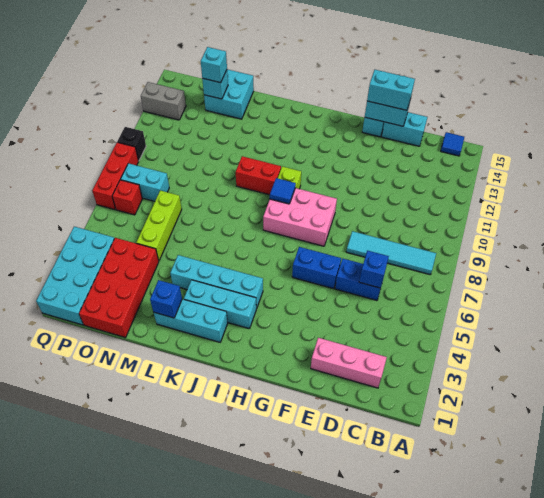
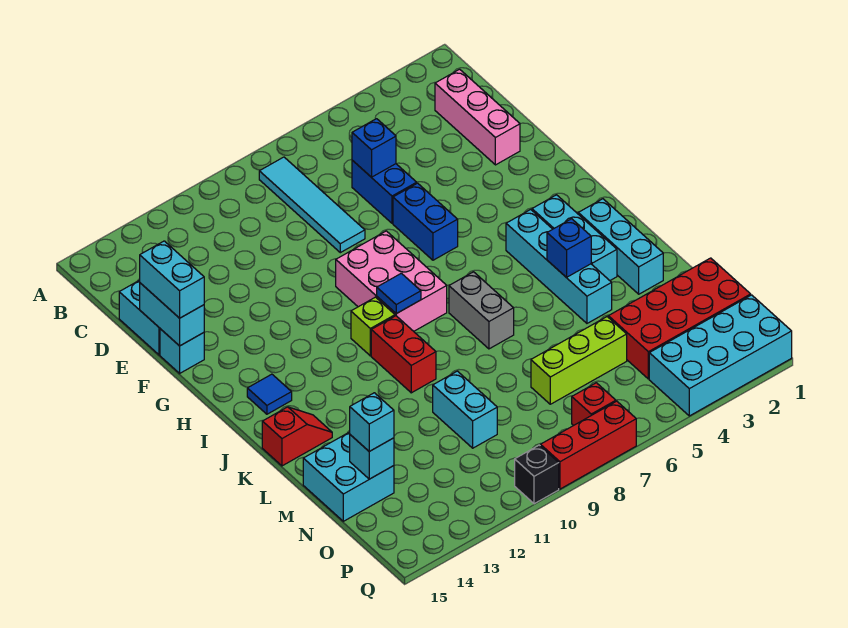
blue tile B15 level 1 -> blue tile I14 level 1
none -> red slope K14:K15 level 1 top 15
blue brick L2 level 2 -> blue brick K4 level 2
cyan brick O8:P8 level 1 -> cyan brick M10:N10 level 1
grey brick P13:Q13 level 1 -> grey brick J7:K7 level 1

